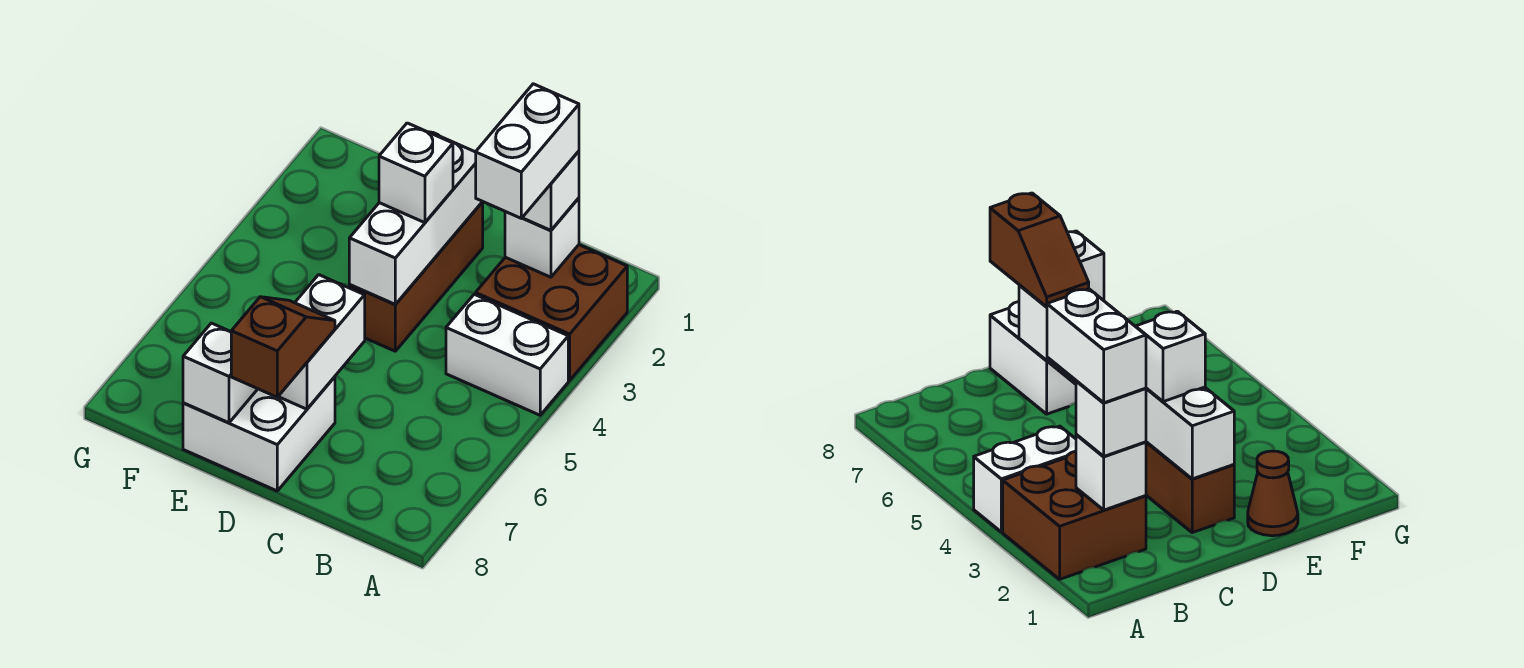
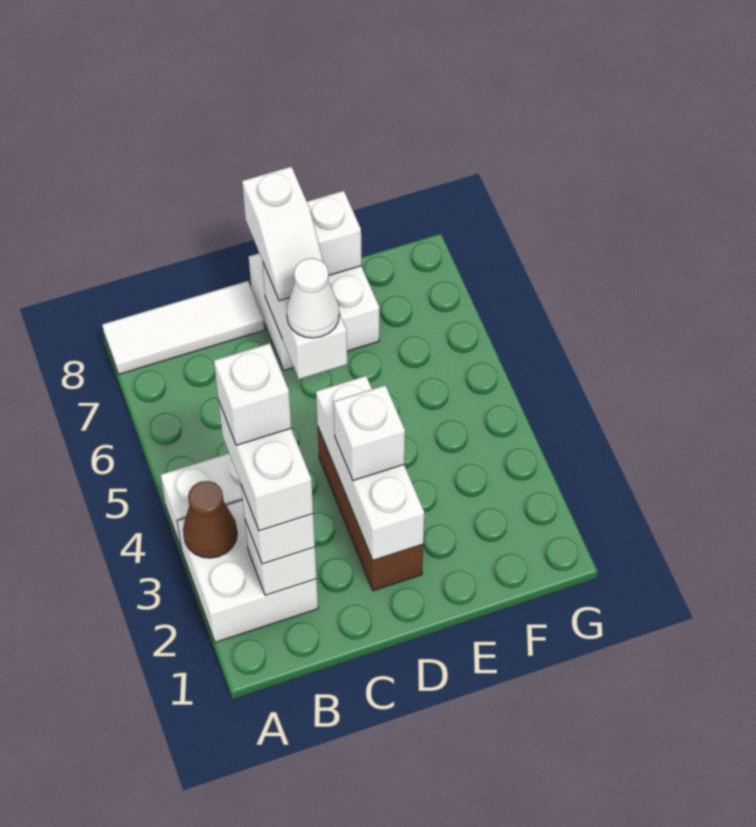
brown brick A2:B3 level 1 -> white brick A2:B3 level 1
none -> white tile A8:C8 level 1
none -> white brick B3 level 5
none -> white cone D6 level 3
brown slope D7:D8 level 3 top 8 -> white slope D7:D8 level 3 top 8
brown cone E1 level 1 -> brown cone A3 level 2

